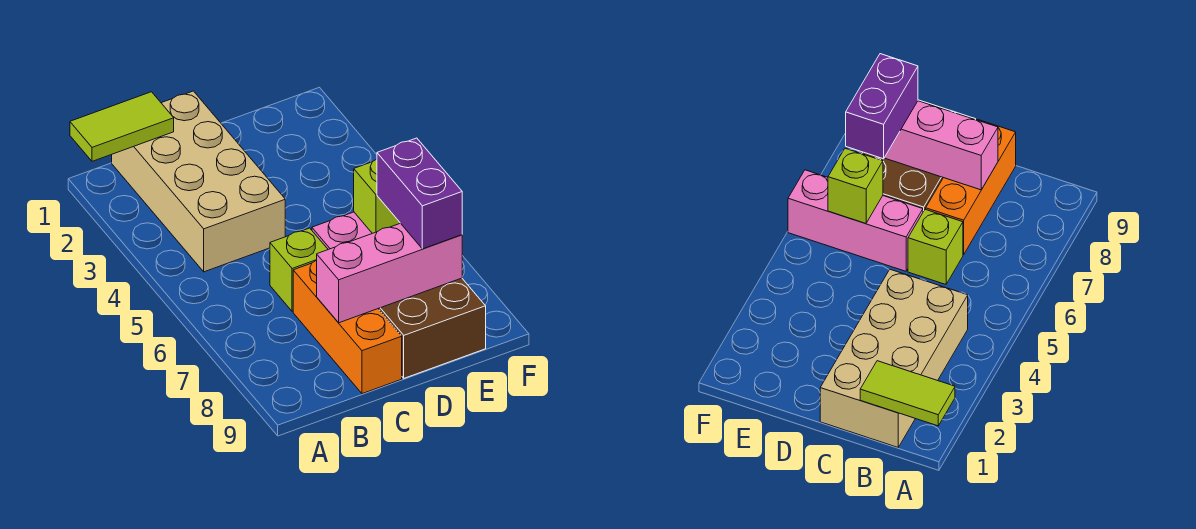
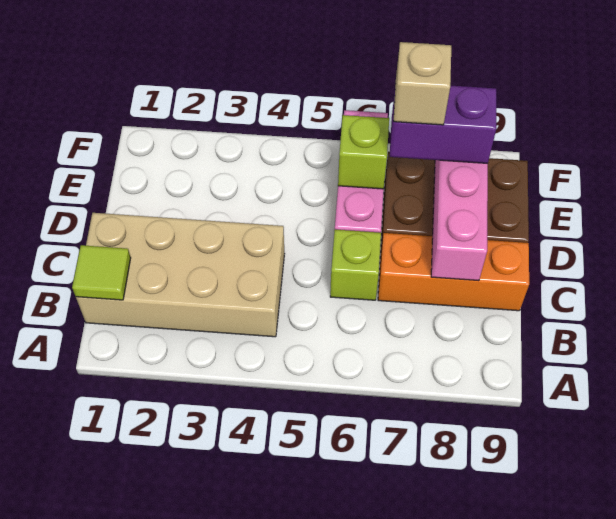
lime tile A1:B1 level 2 -> lime tile B1 level 2
none -> tan brick E7 level 4

